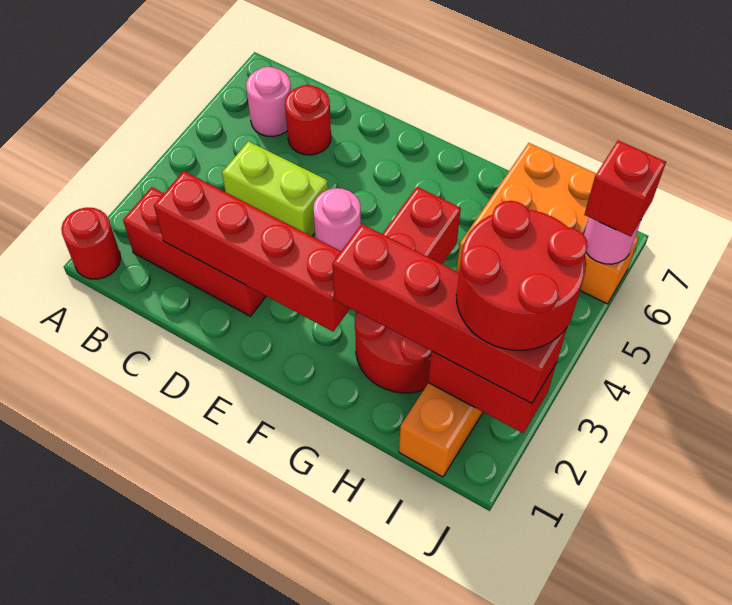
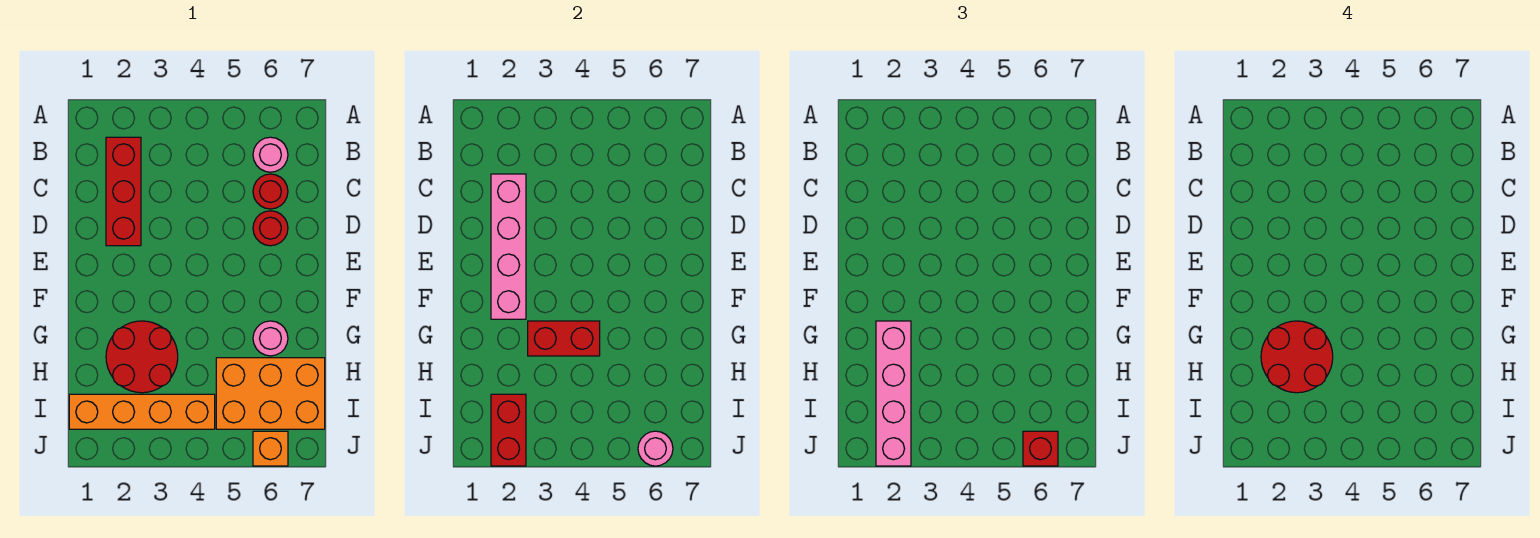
red round brick A1 level 1 -> red round brick D6 level 1
red brick C2:F2 level 2 -> pink brick C2:F2 level 2
lime brick C4:D4 level 1 -> none
pink round brick E4 level 1 -> pink round brick G6 level 1
red brick G2:J2 level 3 -> pink brick G2:J2 level 3
red round brick I2:J3 level 4 -> red round brick G2:H3 level 4

